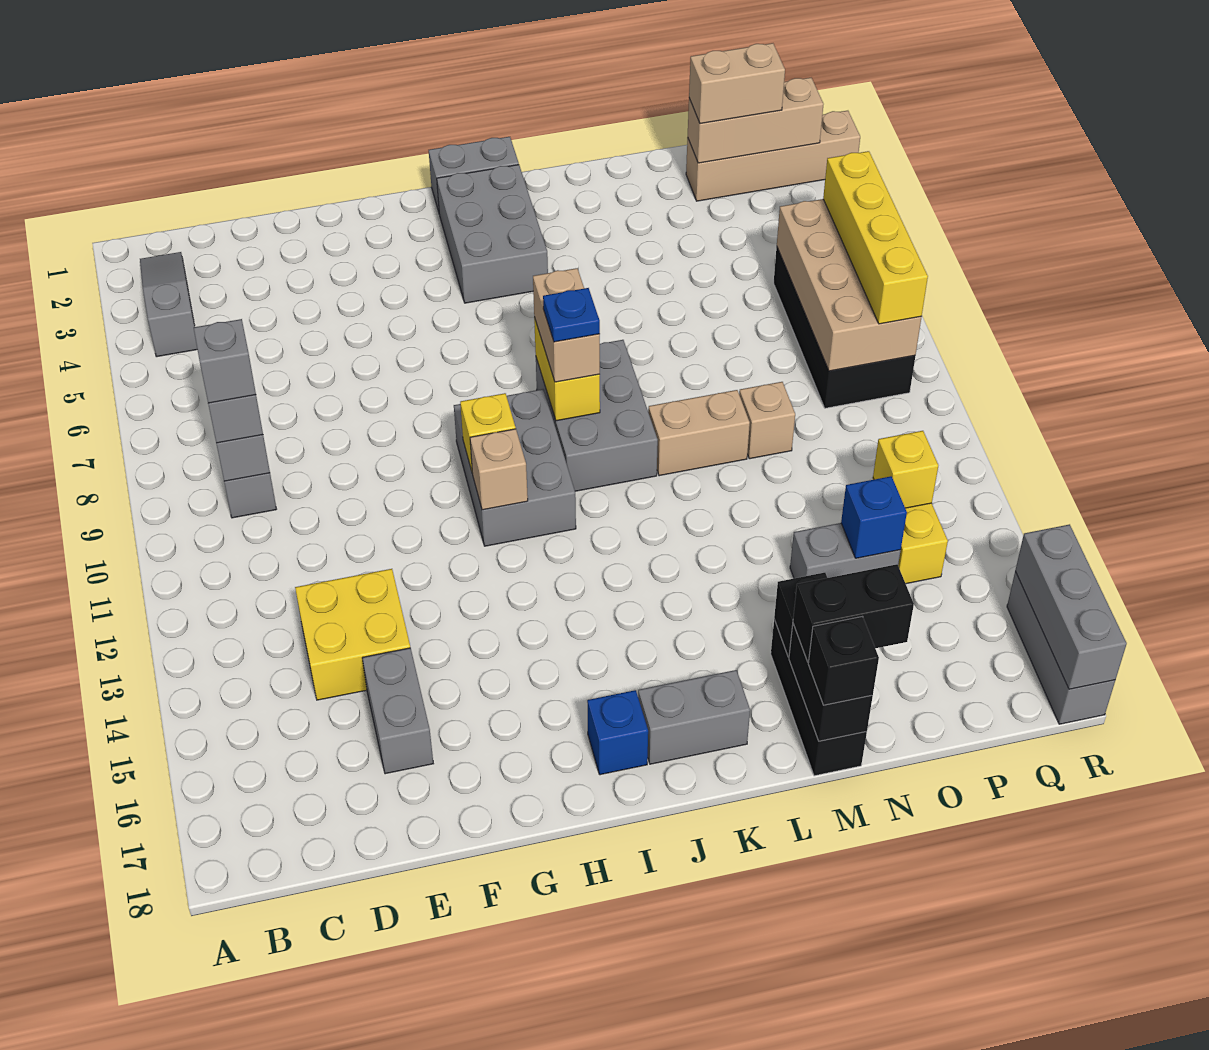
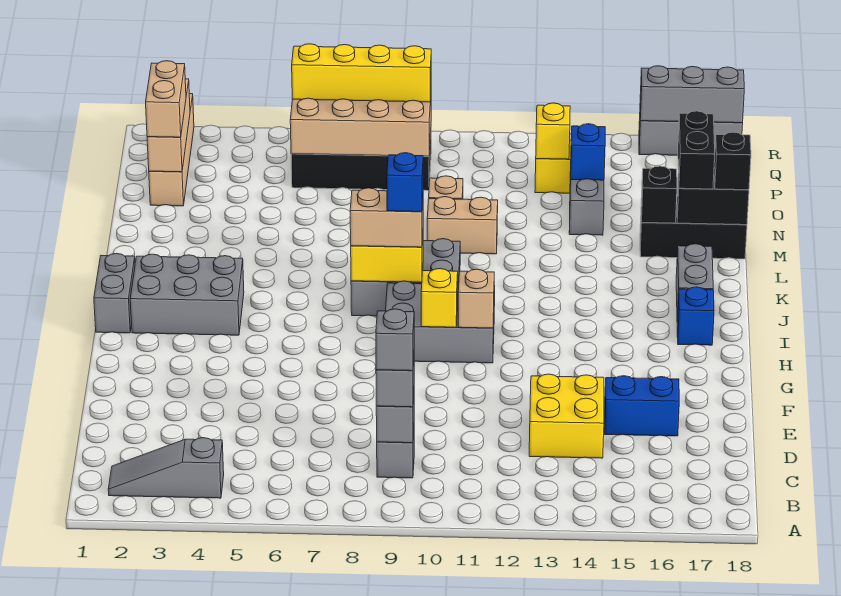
grey brick E15:E16 level 1 -> blue brick E15:E16 level 1
blue plate J9 level 4 -> blue brick J9 level 4
tan brick L10:M10 level 1 -> tan brick M10:M11 level 1

